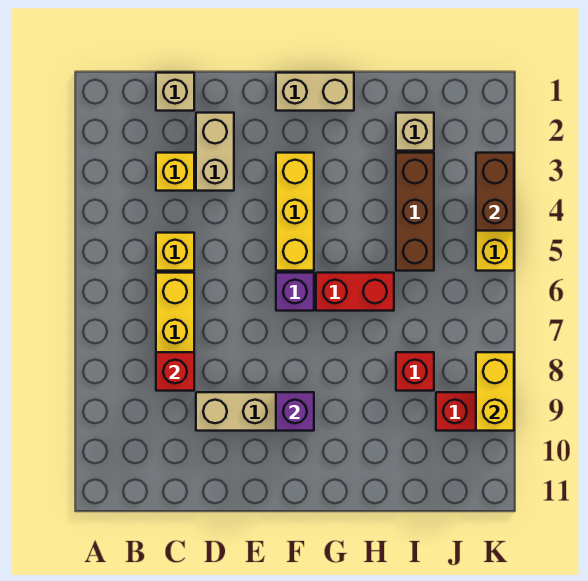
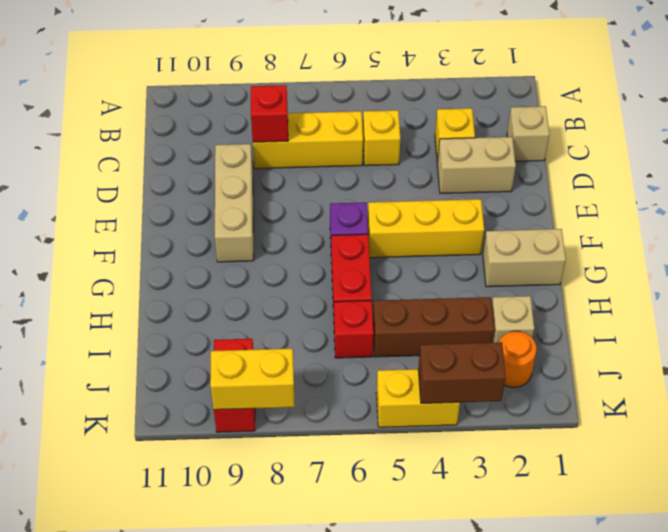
tan brick F1:G1 level 1 -> tan brick G1:G2 level 1
purple brick F9 level 2 -> none
red brick I8 level 1 -> red brick I6 level 1
none -> orange round brick J2 level 1

